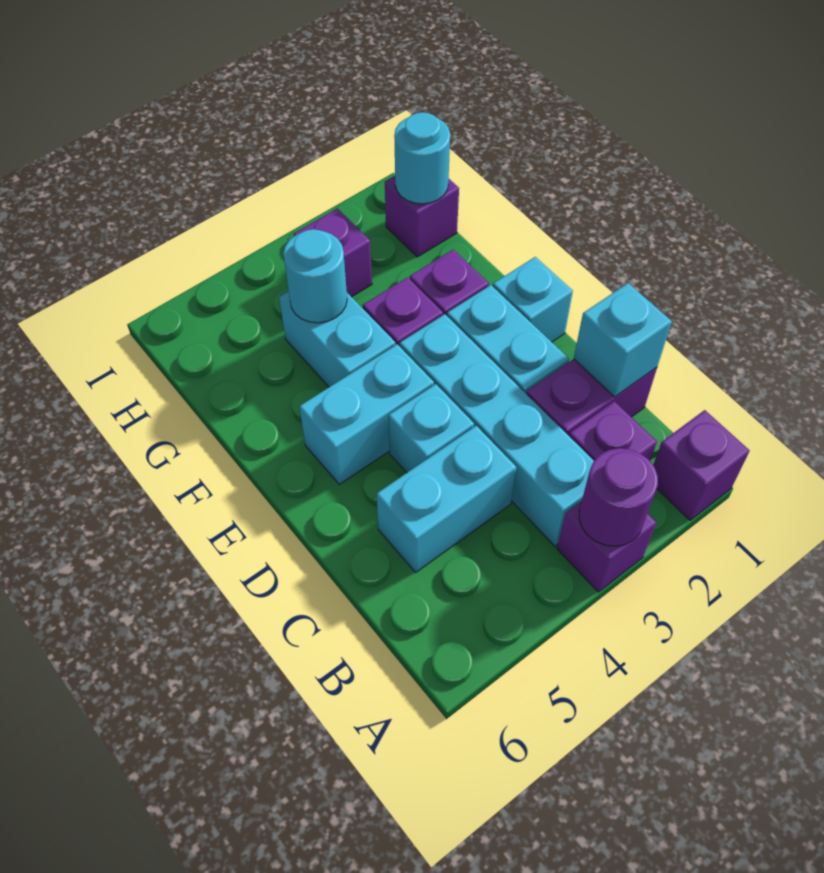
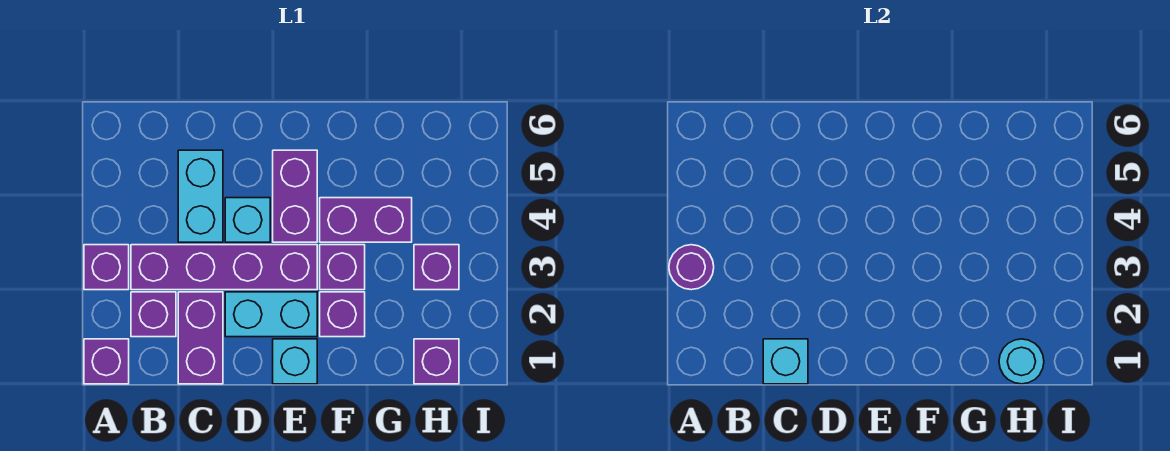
cyan brick B3:E3 level 1 -> purple brick B3:E3 level 1
cyan brick E4:E5 level 1 -> purple brick E4:E5 level 1
cyan brick F4:G4 level 1 -> purple brick F4:G4 level 1
cyan round brick G4 level 2 -> none

